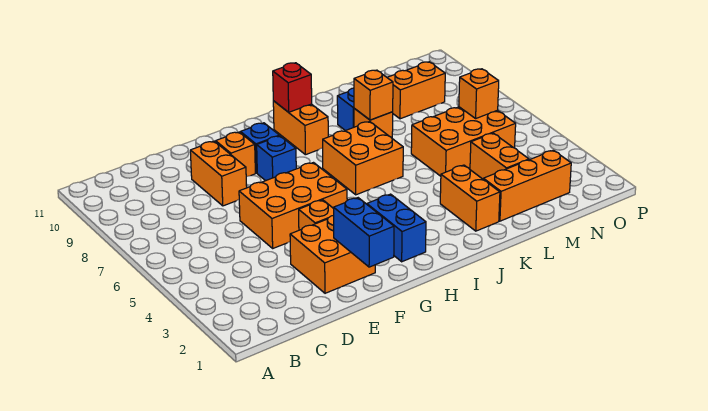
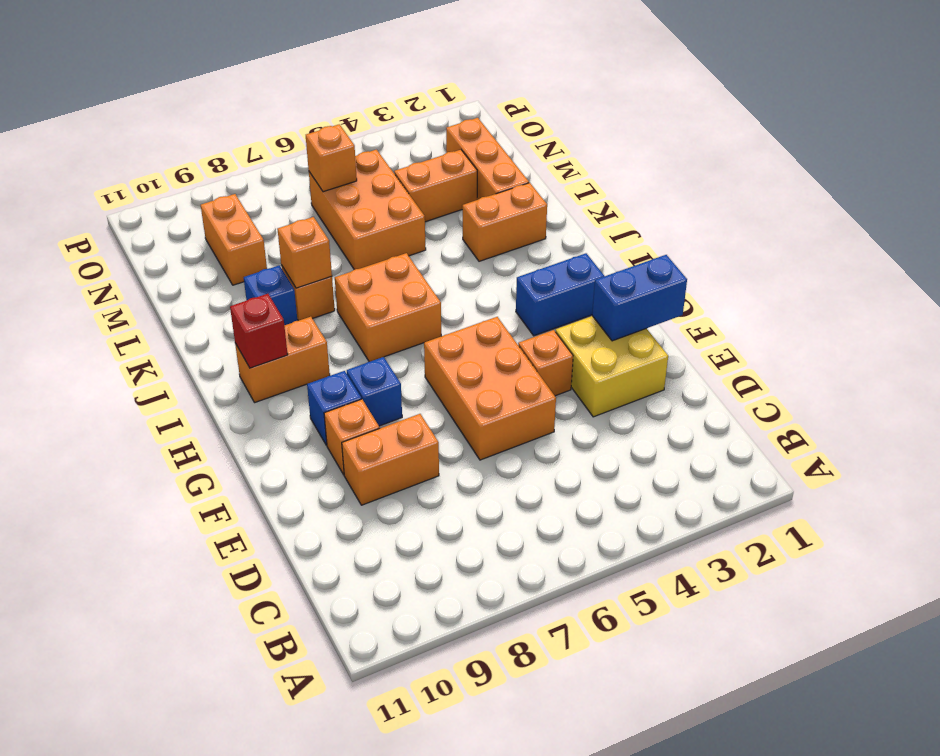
orange brick E2:F3 level 1 -> yellow brick E2:F3 level 1

